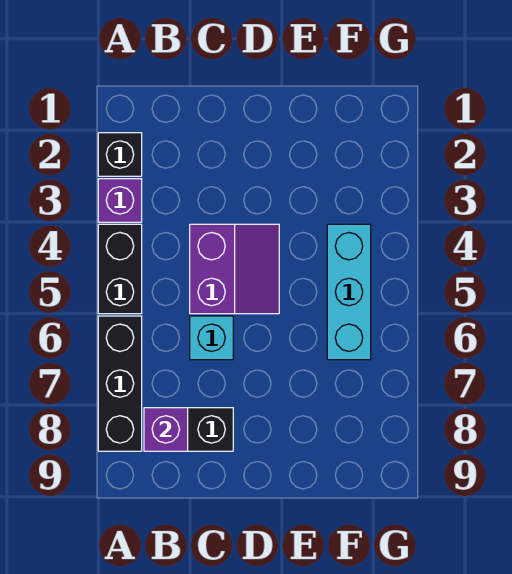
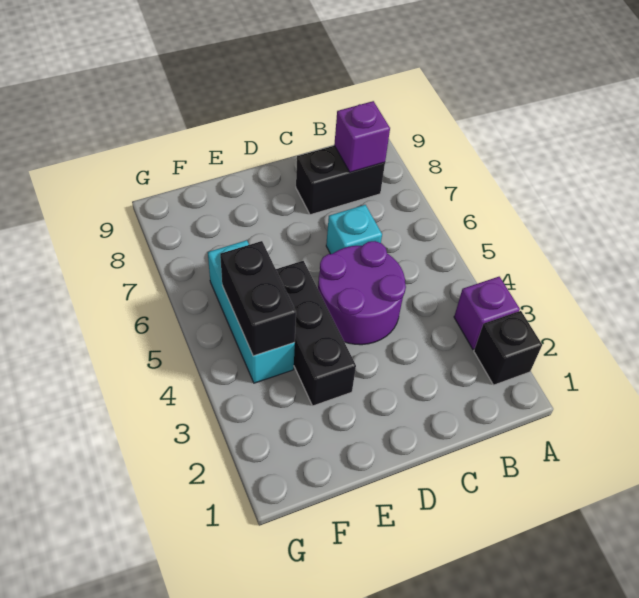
black brick A4:A5 level 1 -> black brick F4:F5 level 2
black brick A6:A8 level 1 -> black brick E3:E5 level 1
purple slope C4:D5 level 1 top C -> purple round brick C4:D5 level 1

